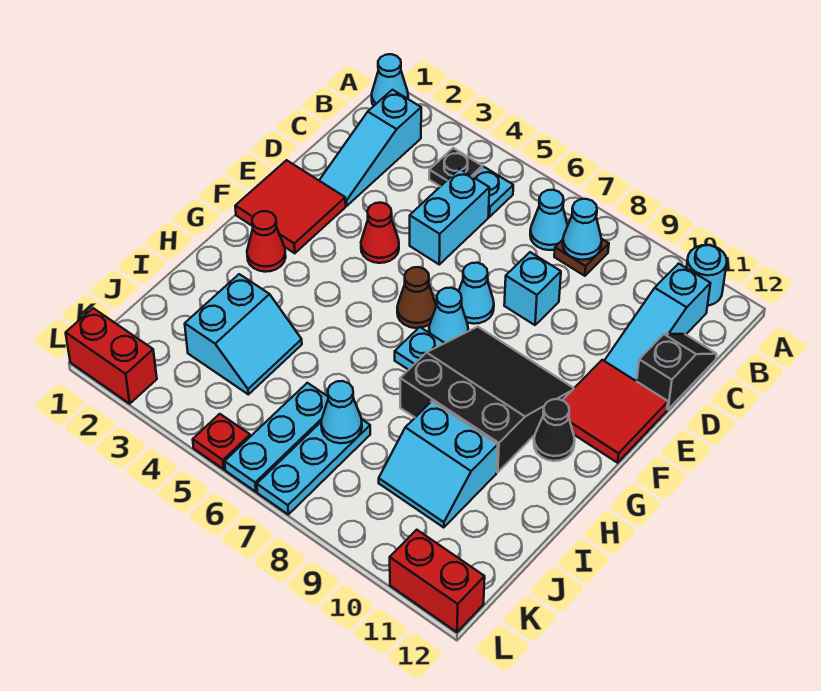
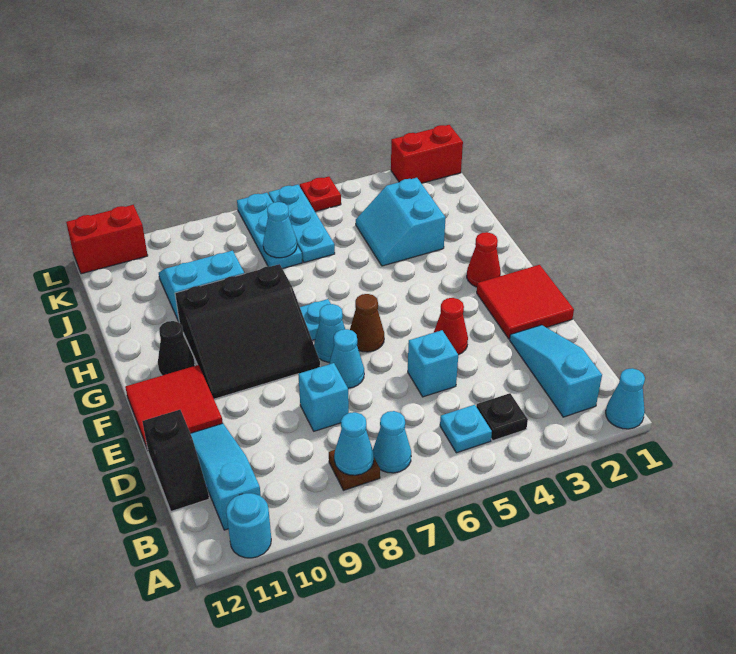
cyan brick C5:D5 level 1 -> cyan brick D5 level 1

